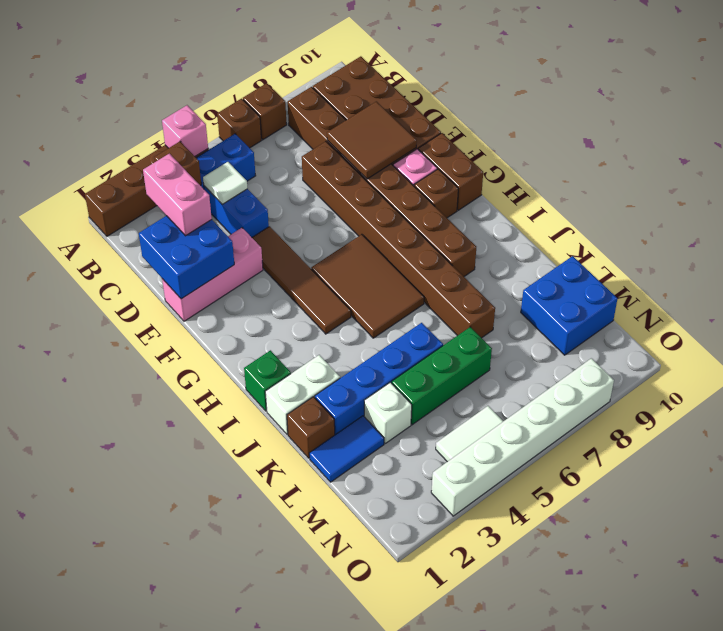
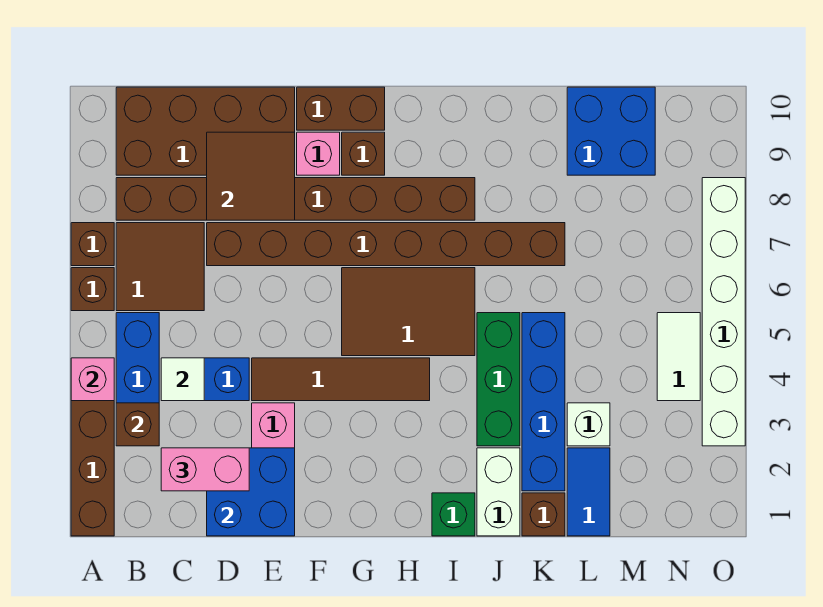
none -> brown tile B6:C7 level 1
green brick L4:L6 level 1 -> green brick J3:J5 level 1

